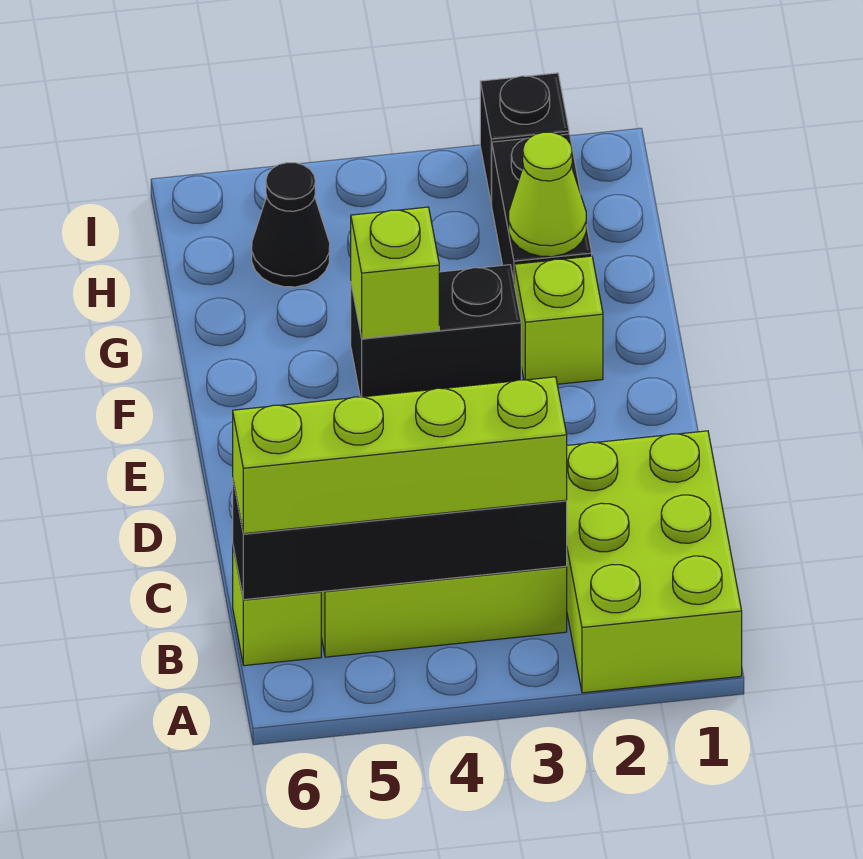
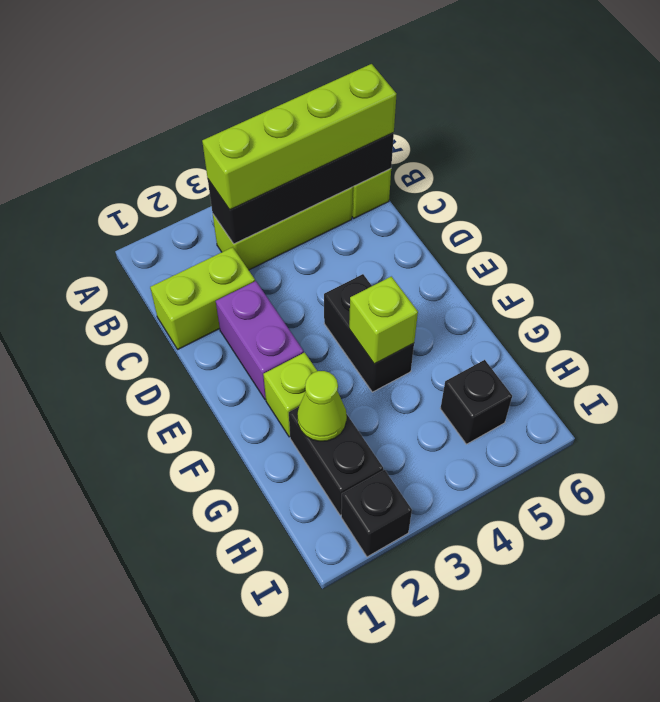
lime brick A1:C2 level 1 -> lime brick C1:C2 level 1
none -> purple brick D2:E2 level 1
black brick F3:F4 level 1 -> black brick E4:F4 level 1
black cone H5 level 1 -> black brick H5 level 1

